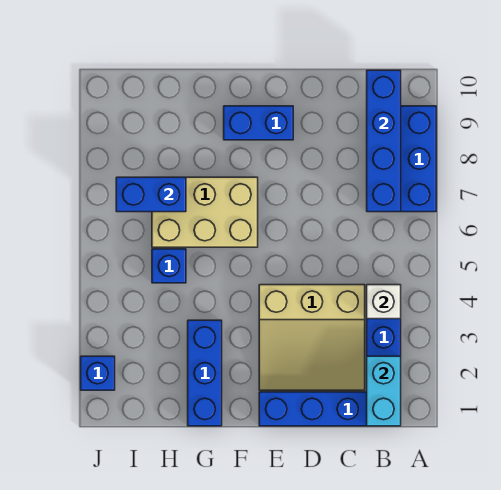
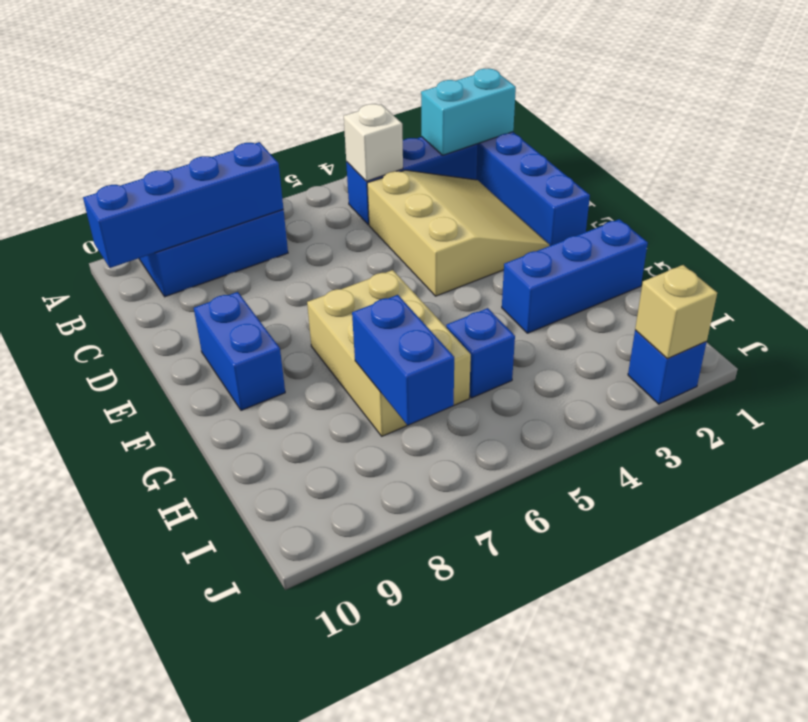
none -> tan brick J2 level 2

